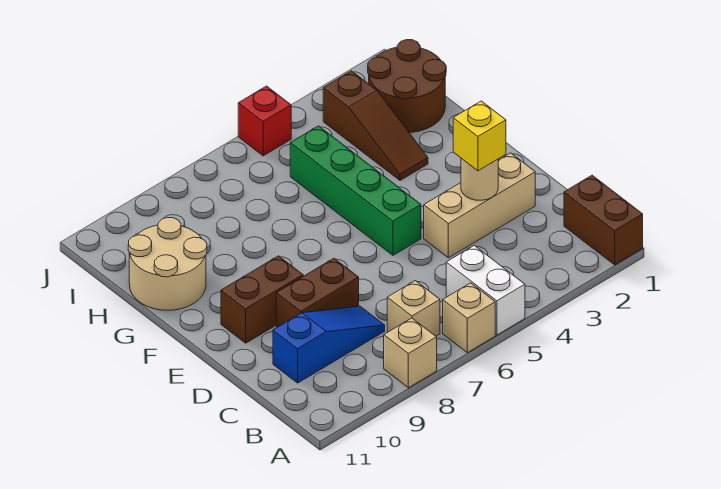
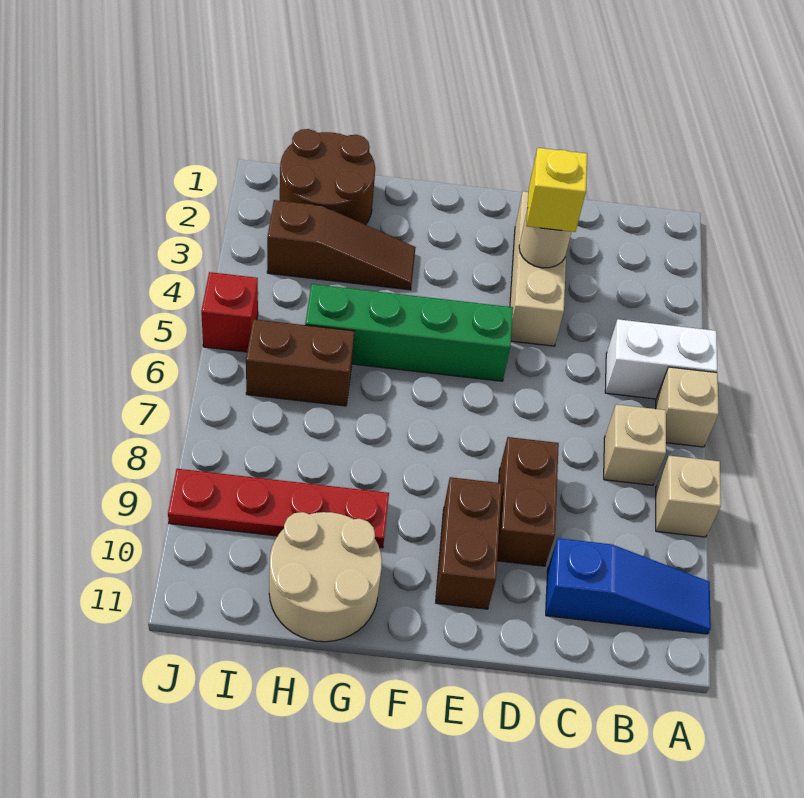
brown brick A1:B1 level 1 -> brown brick H6:I6 level 1
blue slope C8:C10 level 1 top 10 -> blue slope A10:C10 level 1 top C
none -> red plate G9:J9 level 1

